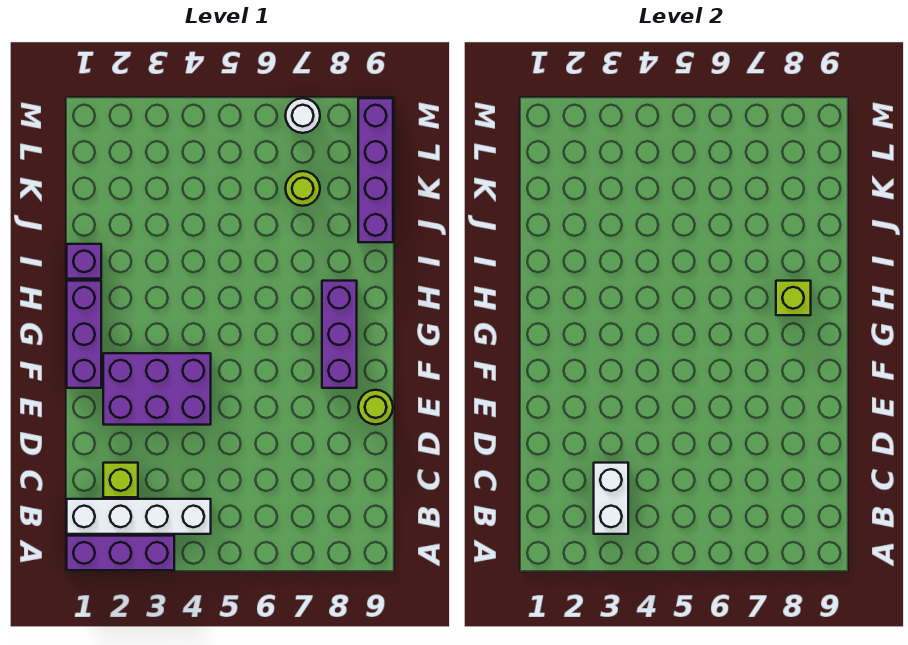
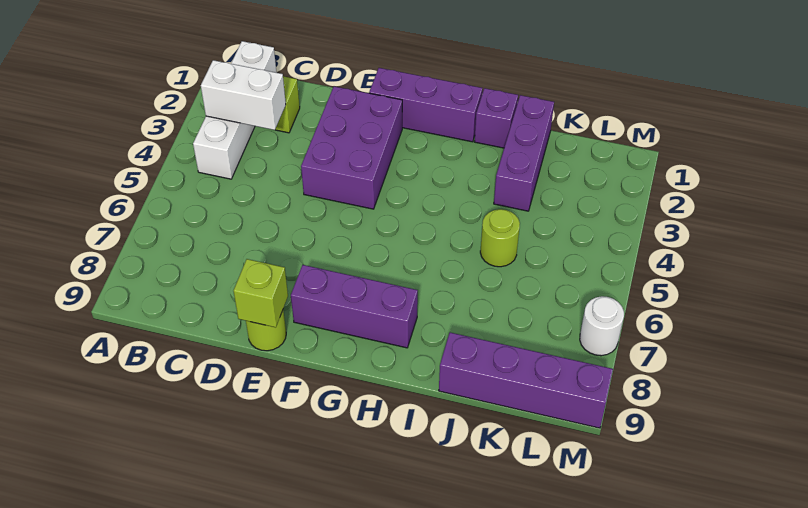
purple brick A1:A3 level 1 -> purple brick J1:J3 level 1
lime brick H8 level 2 -> lime brick E9 level 2
lime round brick K7 level 1 -> lime round brick J5 level 1

